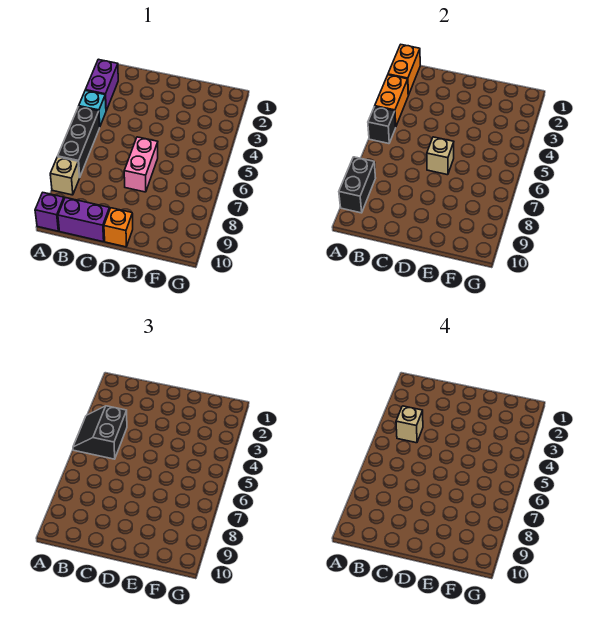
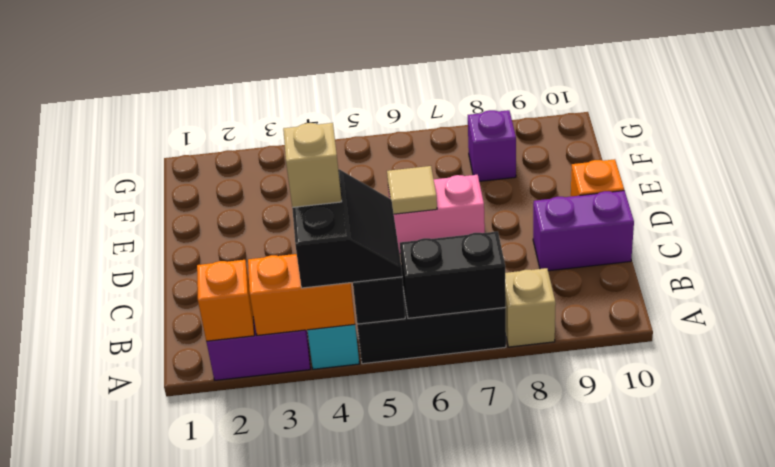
orange brick A1:A2 level 2 -> orange brick A2 level 2
black slope A4:B5 level 3 top B -> black slope A4:B5 level 3 top 4
black brick A8:A9 level 2 -> black brick A6:A7 level 2
purple brick A10 level 1 -> purple brick F8 level 1
purple brick B10:C10 level 1 -> purple brick C9:C10 level 1
tan brick D6 level 2 -> tan tile D6 level 2

